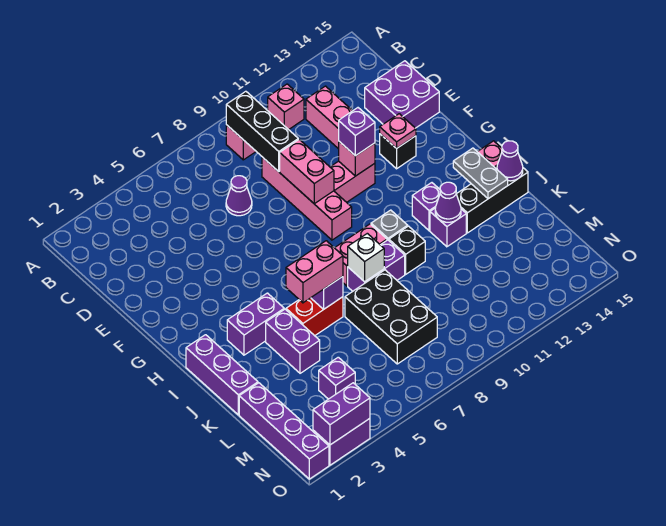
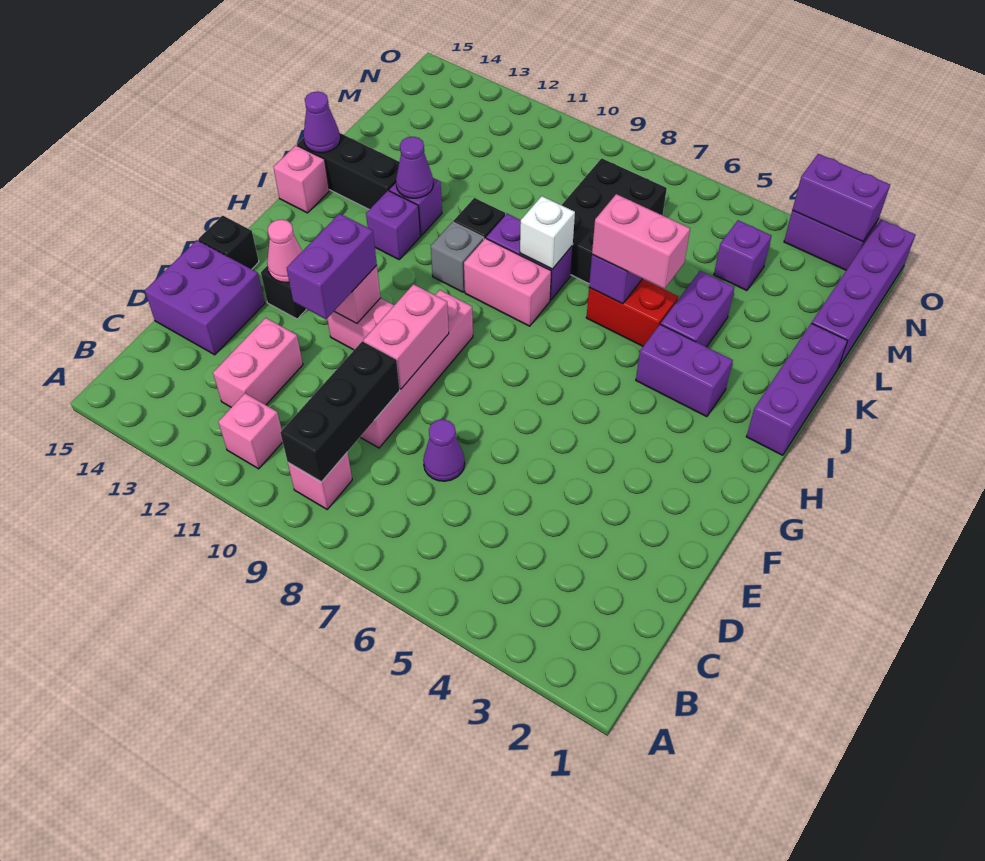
purple brick F11 level 3 -> purple brick E11:F11 level 3
pink plate F13 level 2 -> pink cone F13 level 2
none -> black brick F15 level 1
grey plate I14:J14 level 2 -> none

